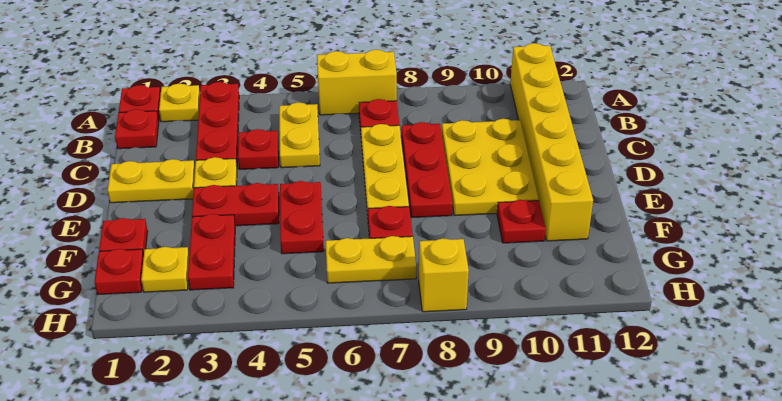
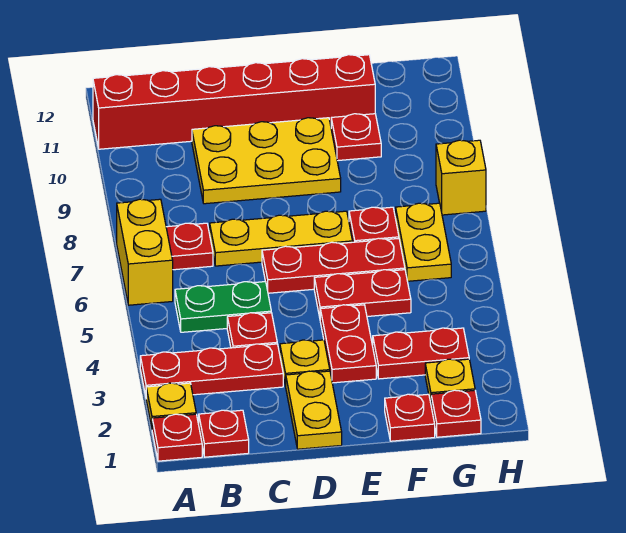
yellow brick A11:F11 level 1 -> red brick A11:F11 level 1
yellow plate B5:C5 level 1 -> green plate B5:C5 level 1
red plate C8:E8 level 1 -> red plate D6:F6 level 1

